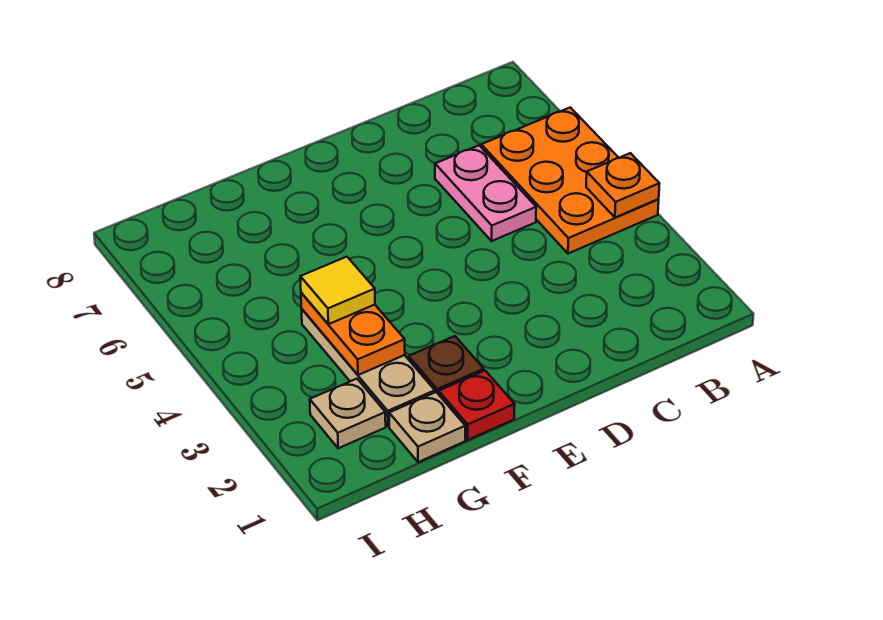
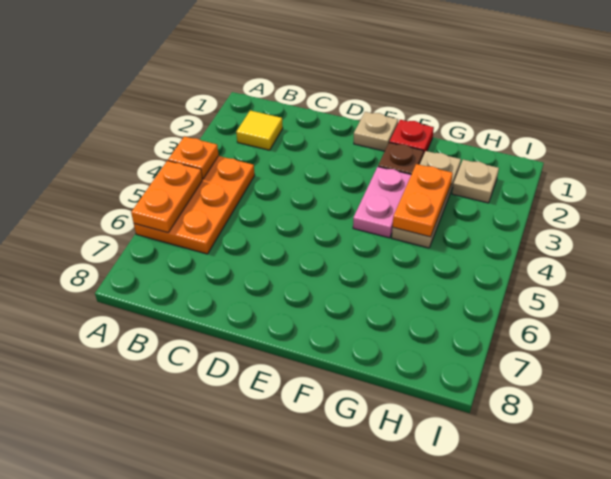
none -> orange plate A5:A6 level 2
pink plate C5:C6 level 1 -> pink plate F3:F4 level 1
tan plate G1 level 1 -> tan plate E1 level 1
yellow tile G4 level 3 -> yellow tile B2 level 1

